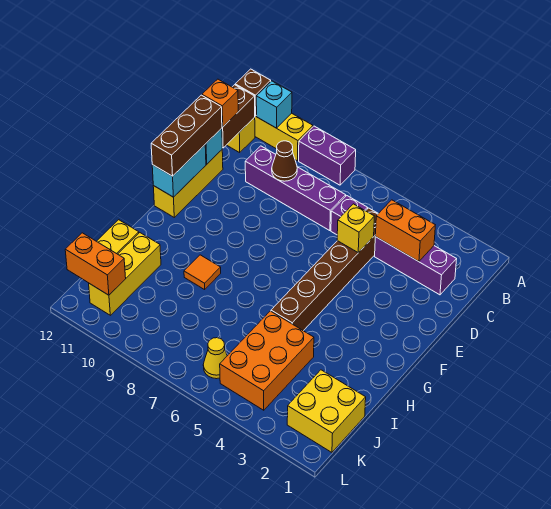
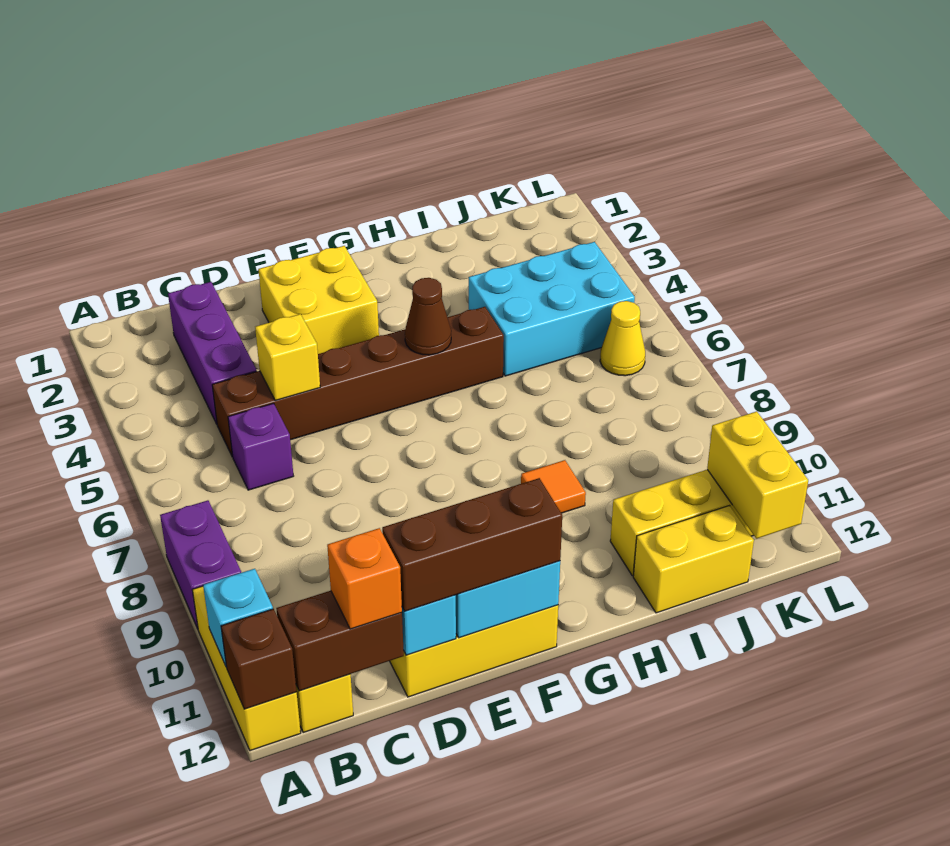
orange brick C3:C4 level 2 -> none
purple brick C7:C10 level 1 -> none
brown cone C9 level 2 -> brown cone G5 level 2
orange brick I4:K5 level 1 -> cyan brick I4:K5 level 1
yellow brick J1:K2 level 1 -> yellow brick E2:F3 level 1
orange brick K11:K12 level 2 -> yellow brick K11:K12 level 2

